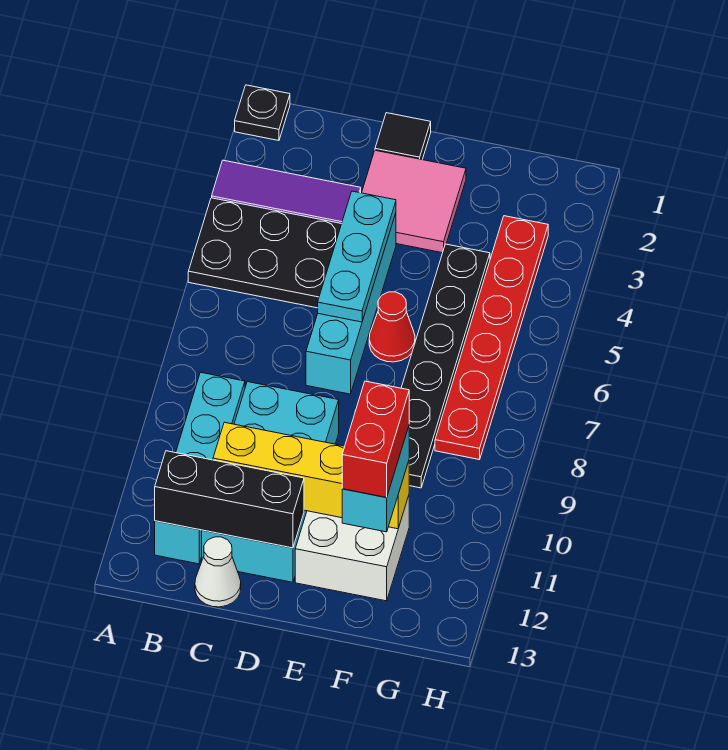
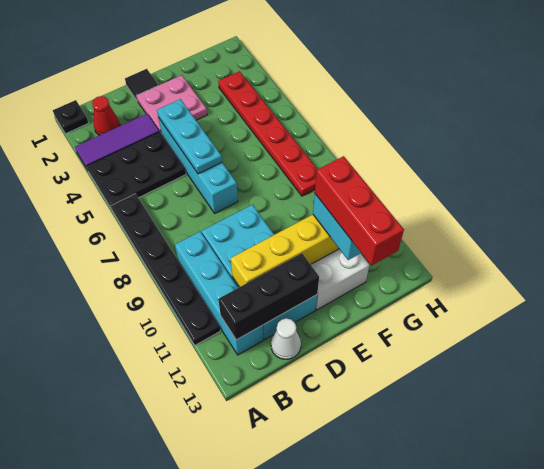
pink tile D2:E3 level 1 -> pink plate D2:E3 level 1
red cone E6 level 1 -> red cone B2 level 1
black plate F4:F9 level 1 -> black plate A6:A11 level 1
red brick F11:F12 level 4 -> red brick F11:F13 level 4

